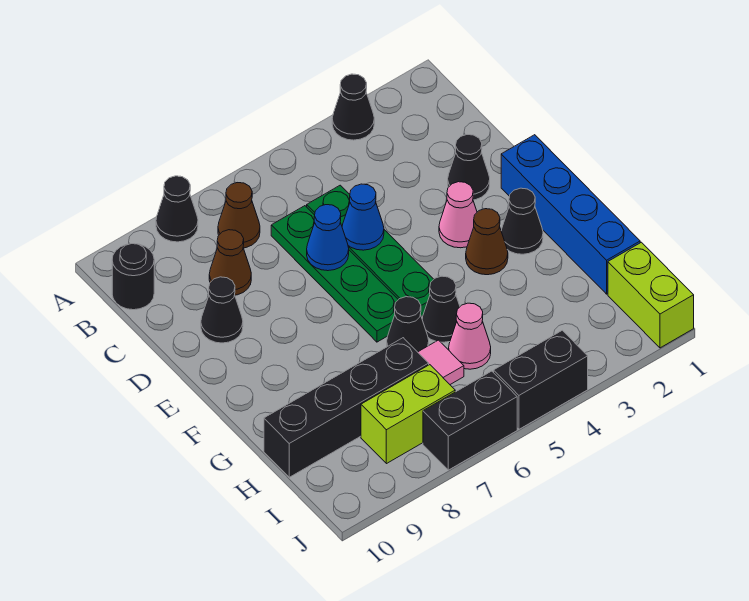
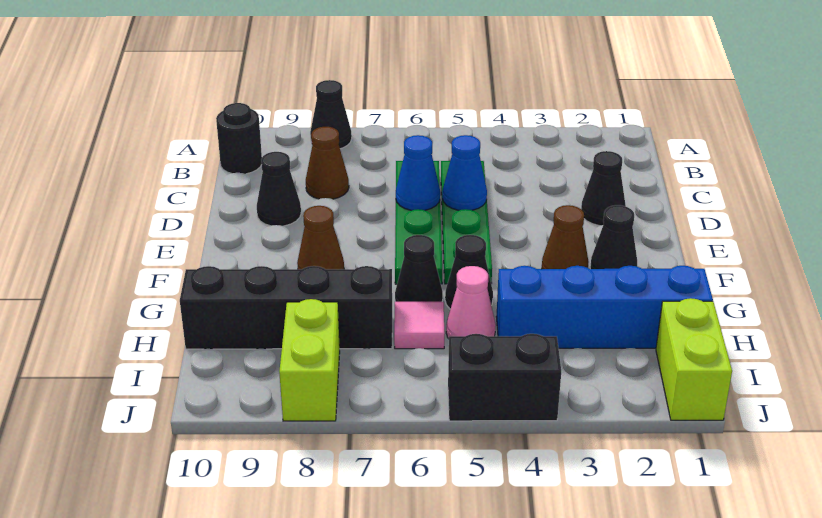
black cone A3 level 1 -> none
brown cone B7 level 1 -> brown cone F8 level 1
blue brick E1:H1 level 1 -> blue brick H1:H4 level 1
pink cone E3 level 1 -> none
lime brick I7:I8 level 1 -> lime brick I8:J8 level 1
black brick J6:J7 level 1 -> none

